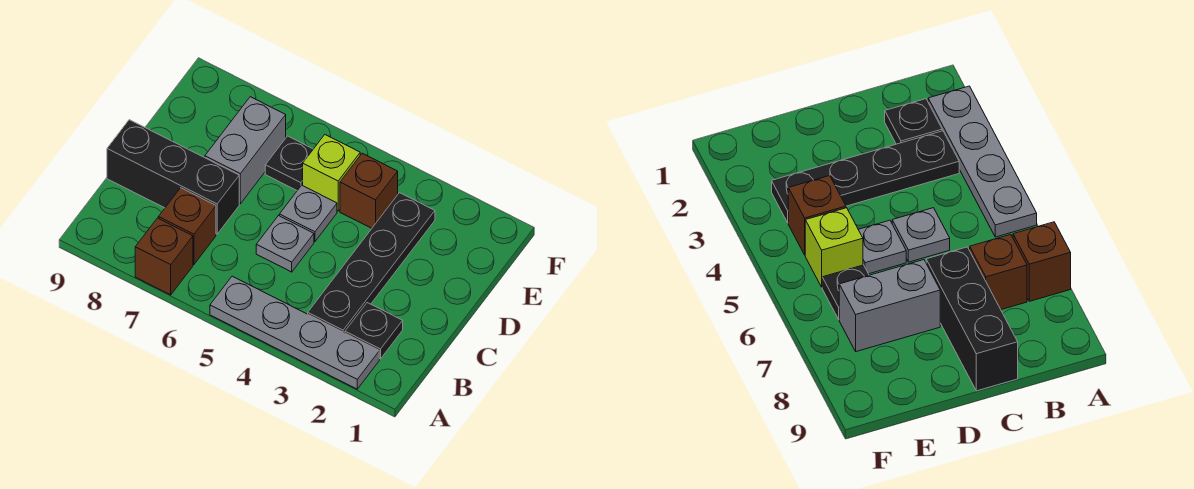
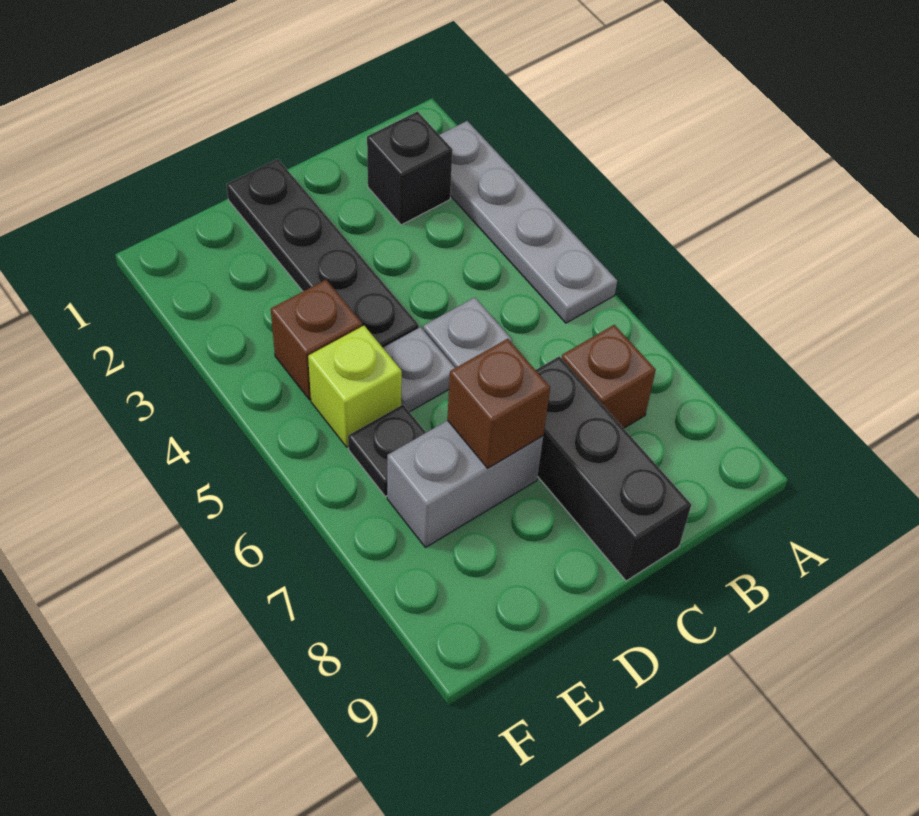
brown brick A7 level 1 -> brown brick D7 level 2
black plate B2 level 1 -> black brick B2 level 1
black plate B3:E3 level 1 -> black plate D1:D4 level 1

